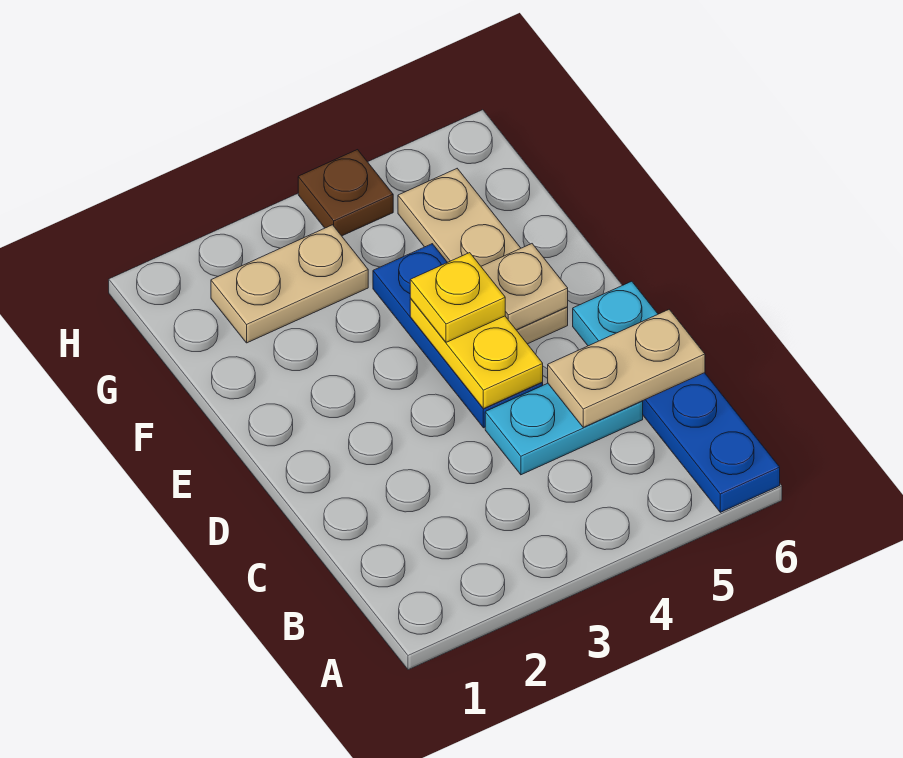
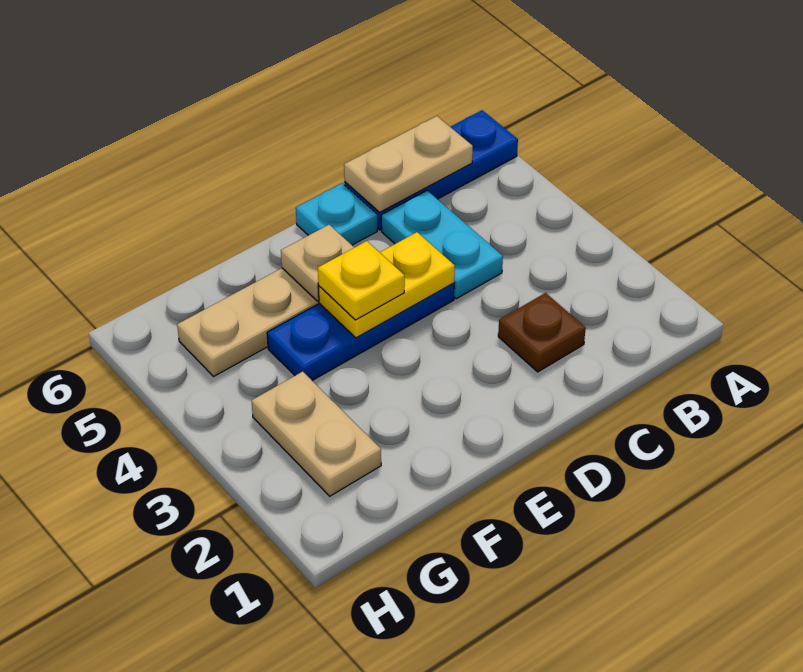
tan plate C5:C6 level 2 -> tan plate B6:C6 level 2
brown plate H4 level 1 -> brown plate C2 level 1

